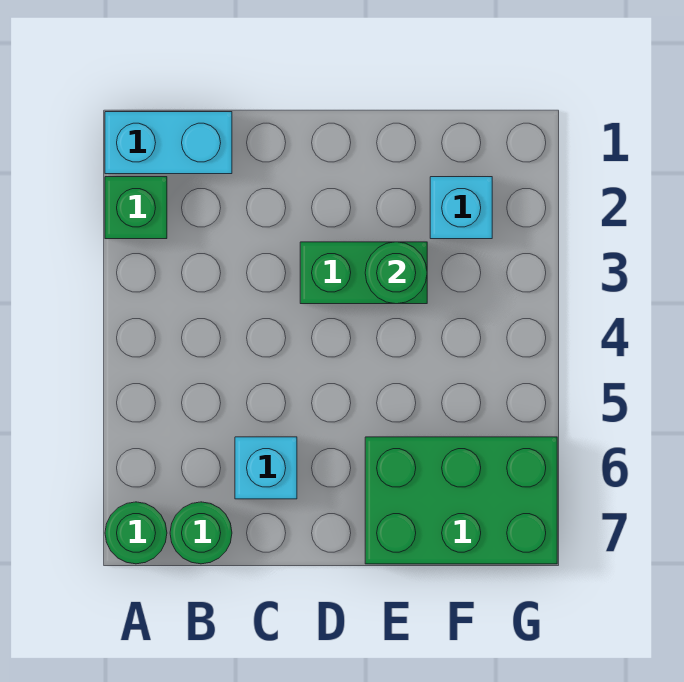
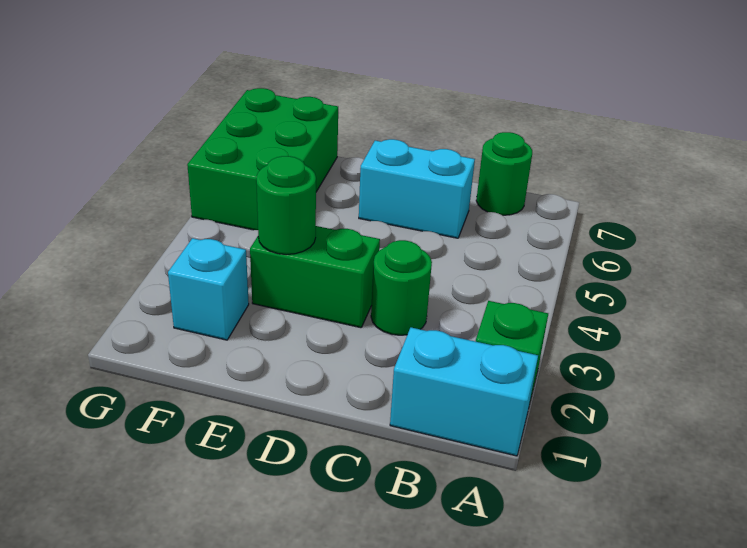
green round brick A7 level 1 -> green round brick C3 level 1
cyan brick C6 level 1 -> cyan brick C6:D6 level 1
green brick E6:G7 level 1 -> green brick F5:G7 level 1

